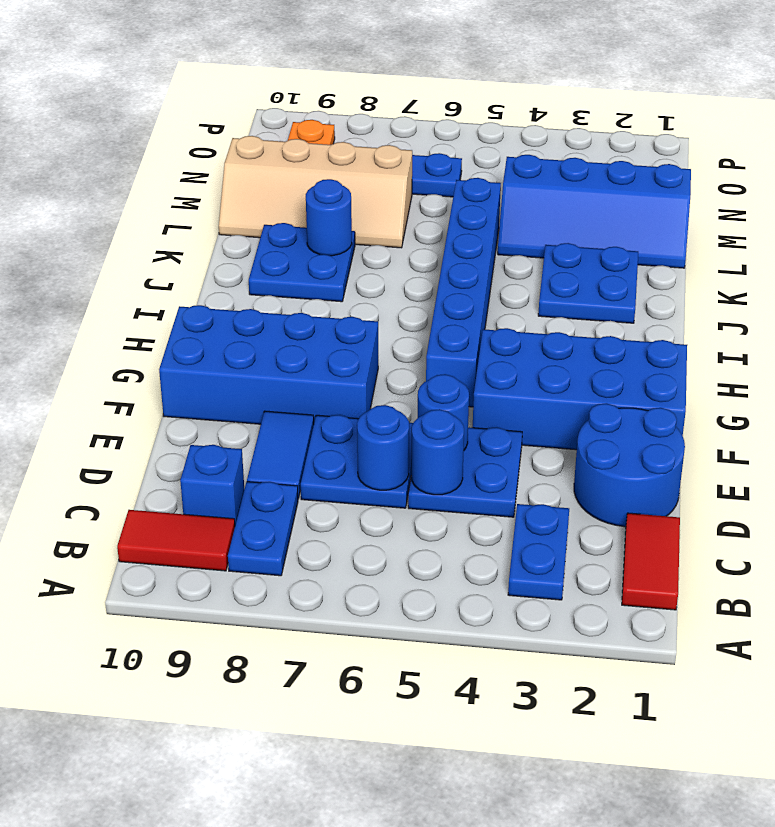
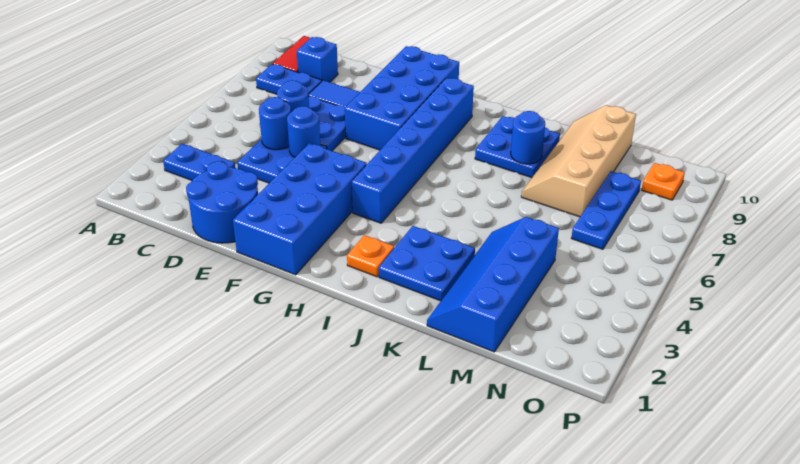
red tile B1:C1 level 1 -> none
blue brick G5:L5 level 1 -> blue brick H4:H9 level 1
none -> orange plate I2 level 1

